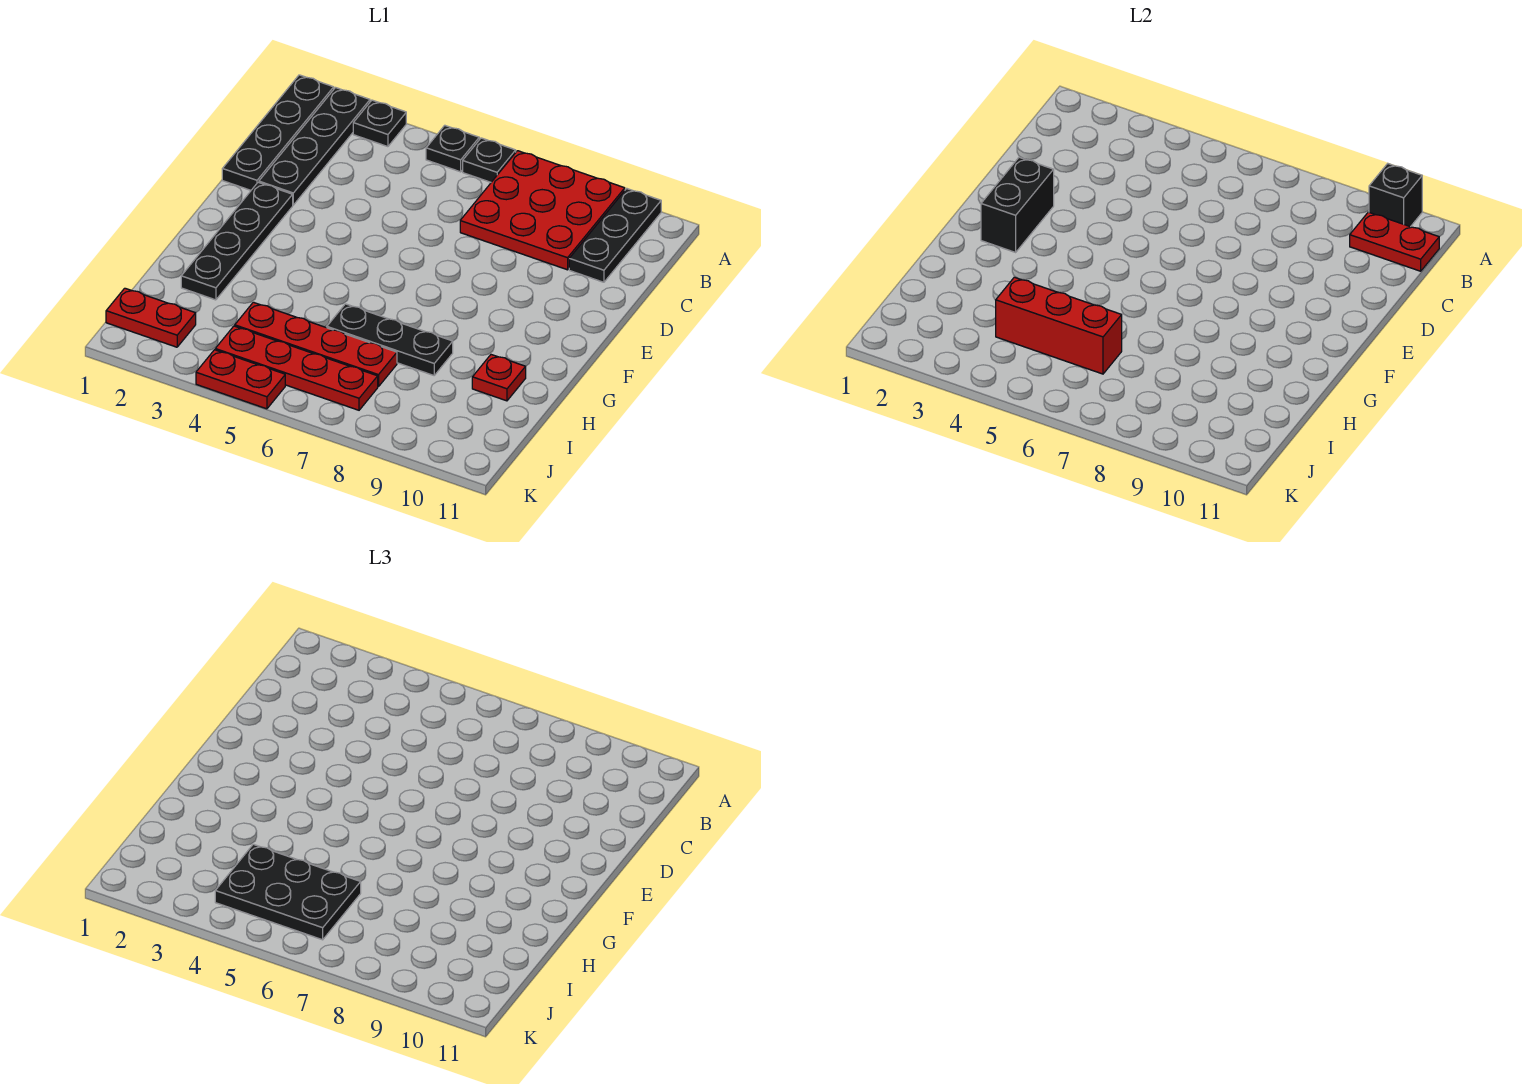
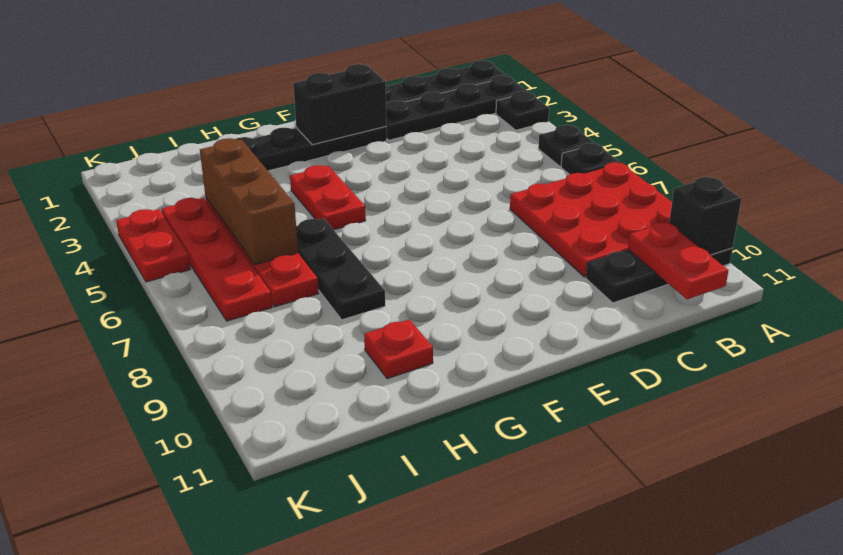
red brick I4:I6 level 2 -> brown brick I4:I6 level 2
black plate I4:J6 level 3 -> none
red plate J1:J2 level 1 -> red plate G4:G5 level 1

